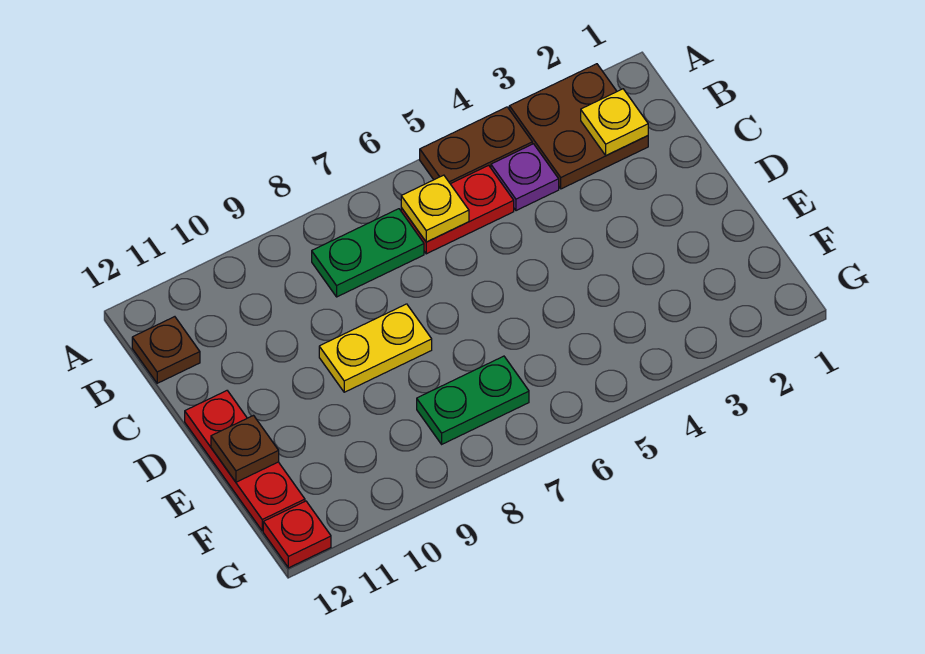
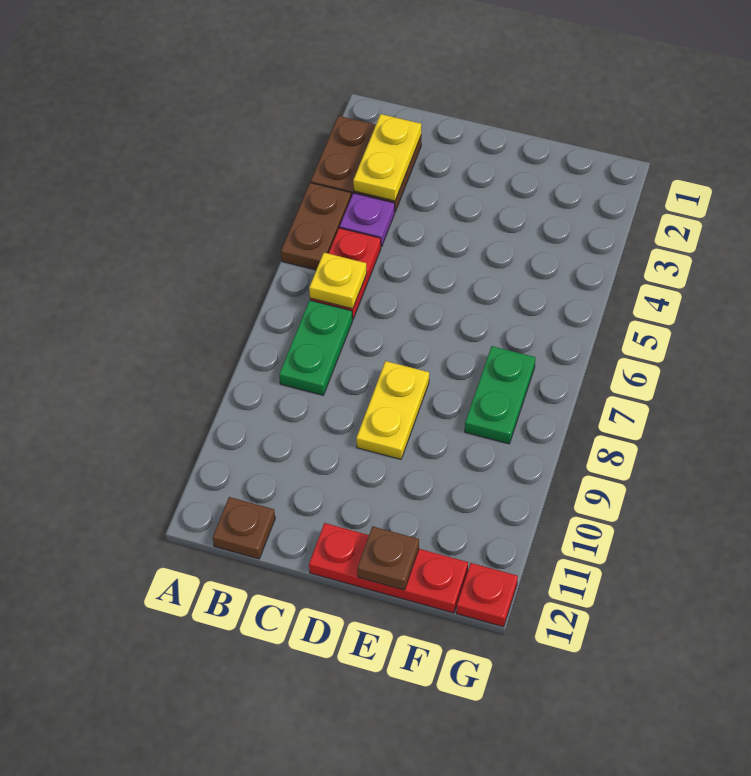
yellow plate B2 level 2 -> yellow plate B2:B3 level 2

